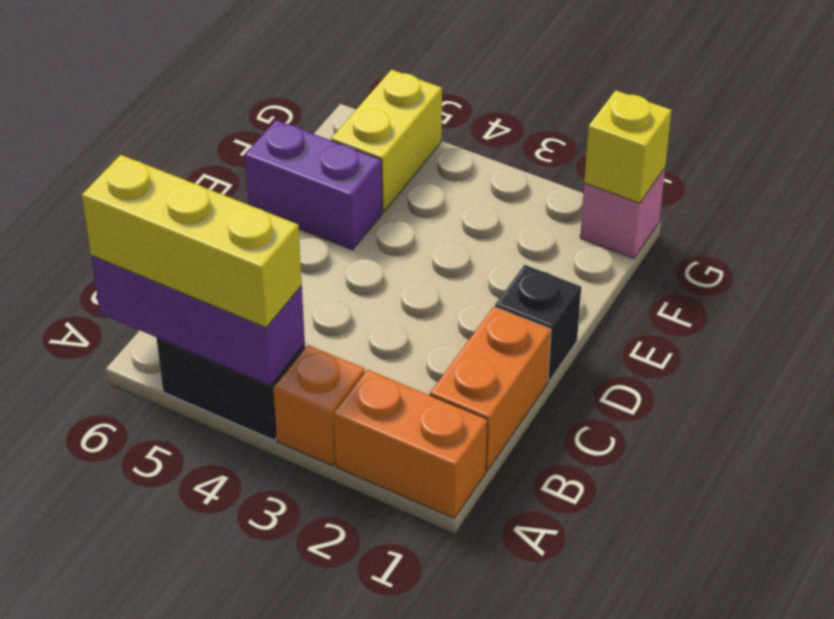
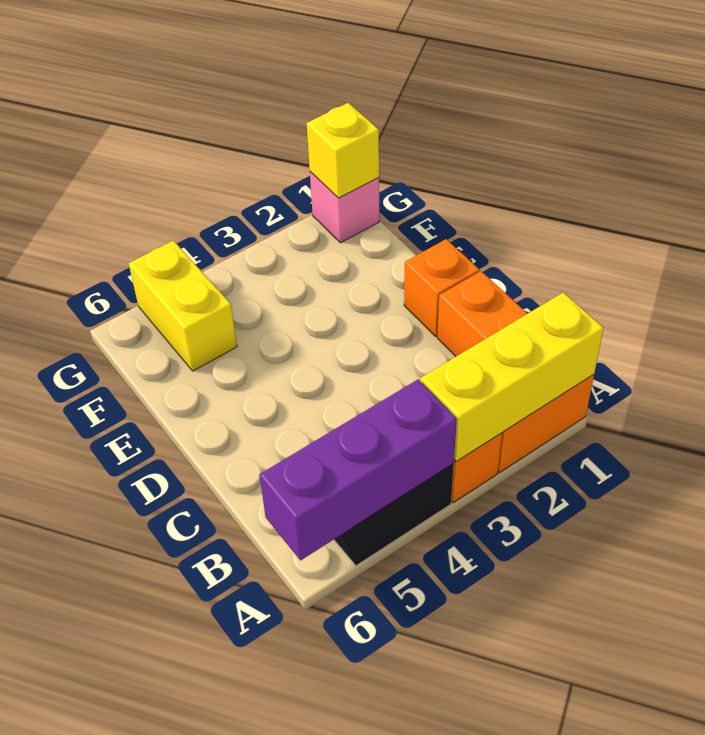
yellow brick A4:A6 level 3 -> yellow brick A1:A3 level 2
black brick D1 level 1 -> orange brick D1 level 1
purple brick E5:E6 level 1 -> none

